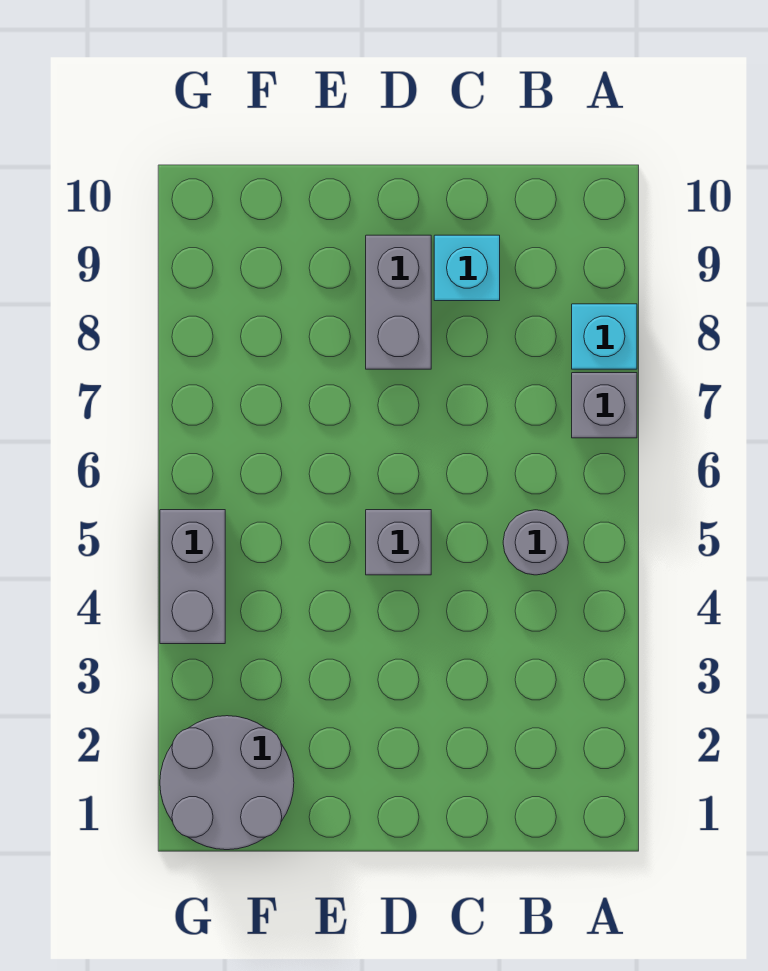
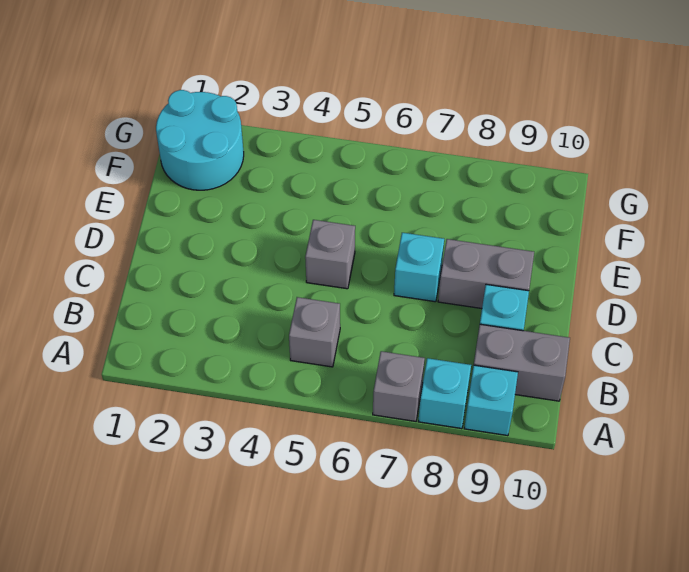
none -> cyan brick A9 level 1
grey round brick B5 level 1 -> grey brick B5 level 1
none -> cyan brick D7 level 1
grey round brick F1:G2 level 1 -> cyan round brick F1:G2 level 1
grey brick G4:G5 level 1 -> grey brick B9:B10 level 1

